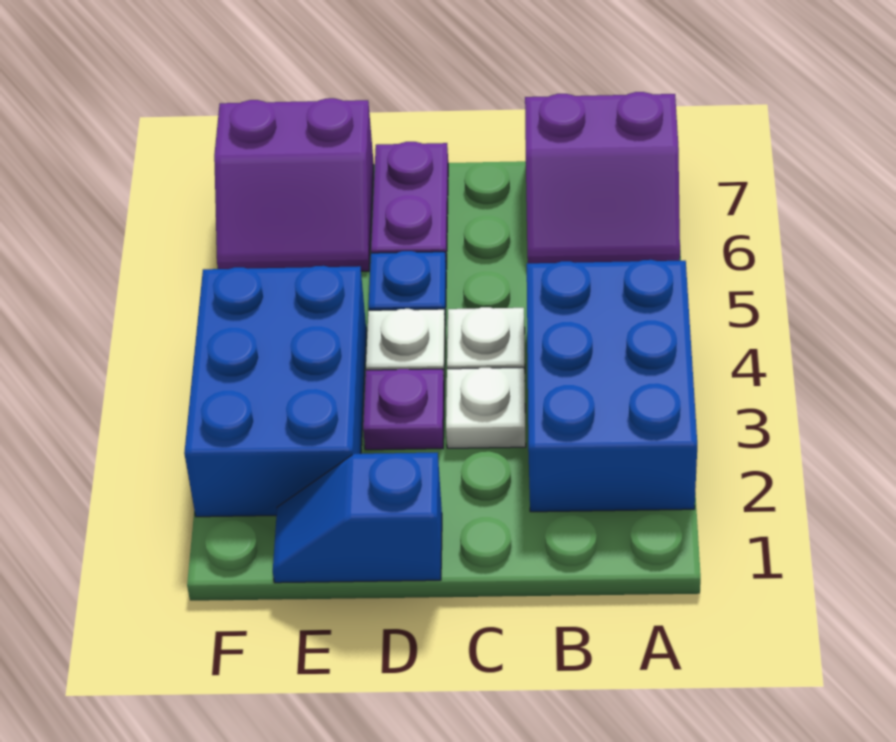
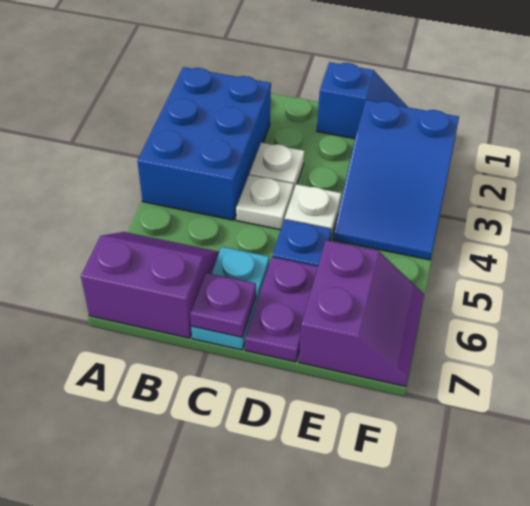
none -> cyan plate C6:C7 level 1
purple plate D3 level 1 -> purple plate C7 level 2
blue brick E2:F4 level 1 -> blue slope E2:F4 level 1 top 2
purple slope E6:F7 level 1 top 7 -> purple slope E6:F7 level 1 top E

